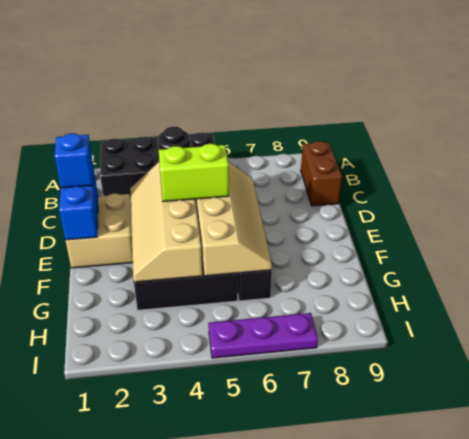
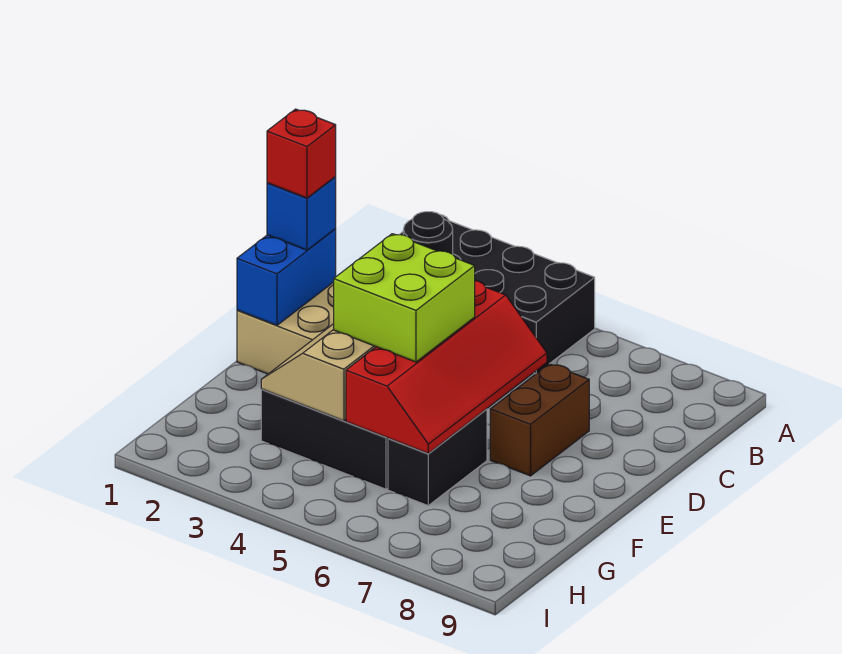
brown brick B9:C9 level 1 -> brown brick D7:E7 level 1
none -> red brick D1 level 4
tan slope D5:G6 level 2 top 5 -> red slope D5:G6 level 2 top 5
lime brick E4:E5 level 3 -> lime brick E4:F5 level 3
purple plate I5:I7 level 1 -> none

